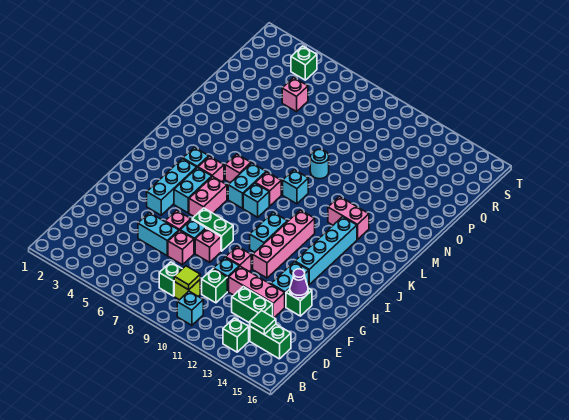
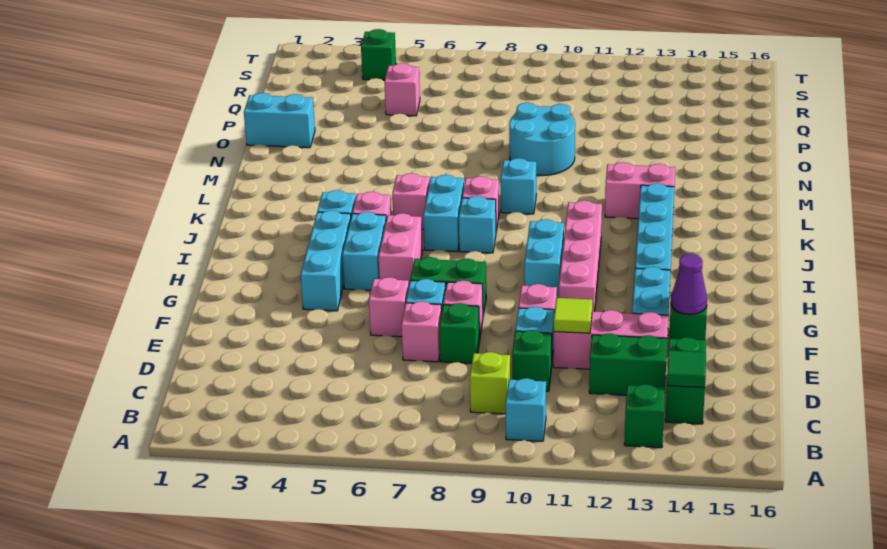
green brick C8 level 1 -> green brick E8 level 1
lime tile C9 level 2 -> lime tile E11 level 2
green brick C14:C15 level 1 -> green brick C14:D14 level 1
cyan brick E5:E6 level 1 -> cyan brick O1:O2 level 1
cyan round brick N9 level 1 -> cyan round brick N9:O10 level 1

